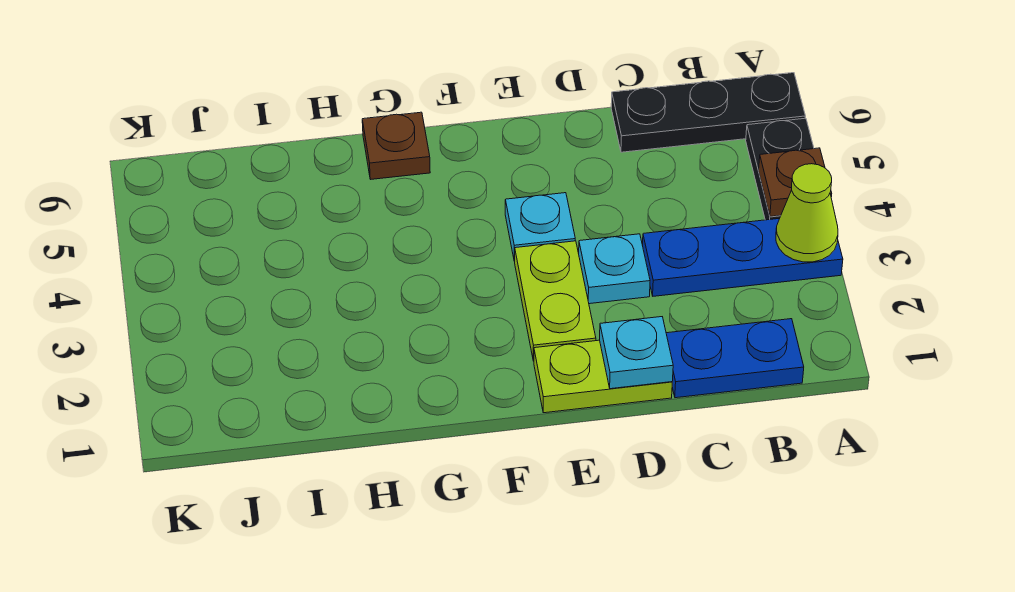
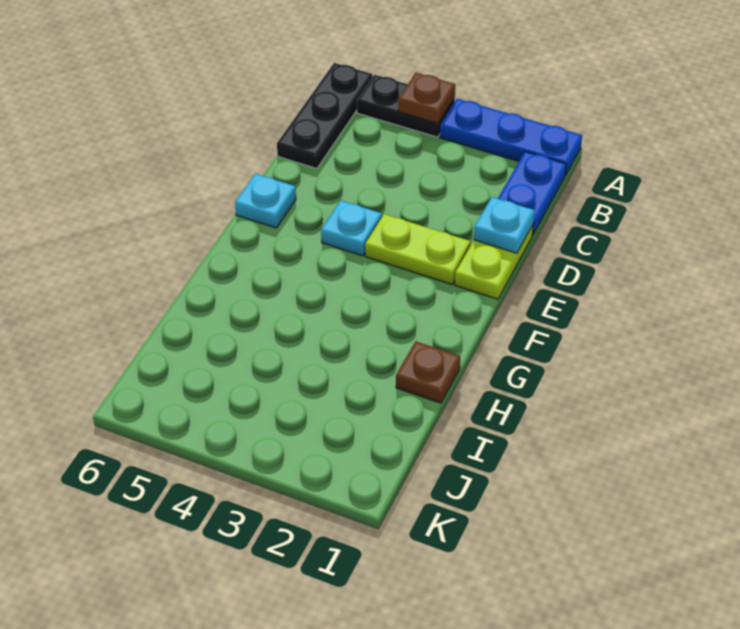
blue plate A3:C3 level 1 -> blue plate A1:A3 level 1
lime cone A3 level 2 -> none
cyan plate D3 level 1 -> cyan plate E6 level 1
brown plate G6 level 1 -> brown plate H1 level 1

